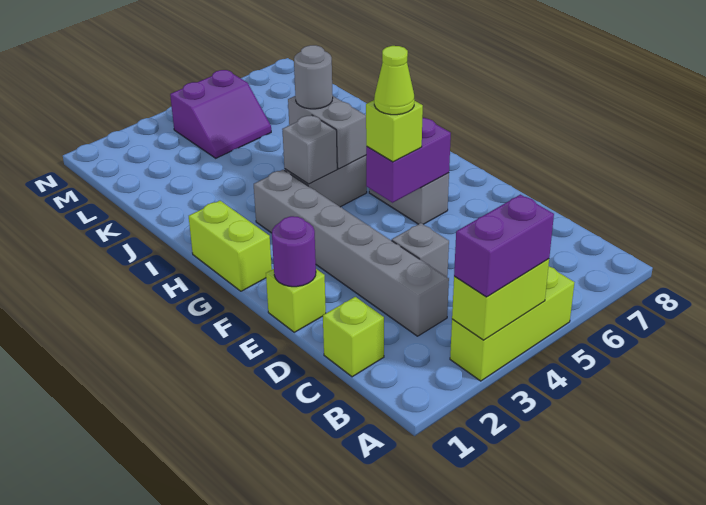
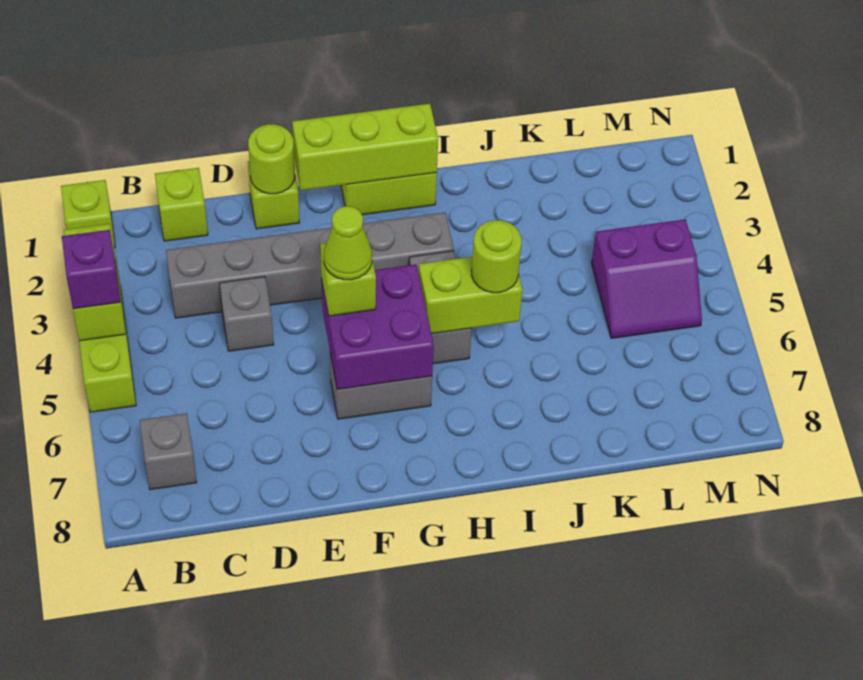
none -> lime brick A1 level 1
purple brick A3:A4 level 3 -> purple brick A4 level 3
purple round brick E1 level 2 -> lime round brick E1 level 2
none -> lime brick F1:H1 level 2
purple brick F5:F6 level 2 -> purple brick F5:G6 level 2
grey brick H4 level 2 -> grey brick B7 level 1
grey brick H5:I5 level 2 -> lime brick H5:I5 level 2
grey round brick I5 level 3 -> lime round brick I5 level 3
purple slope L4:M5 level 1 top M -> purple slope L4:M5 level 1 top 4

